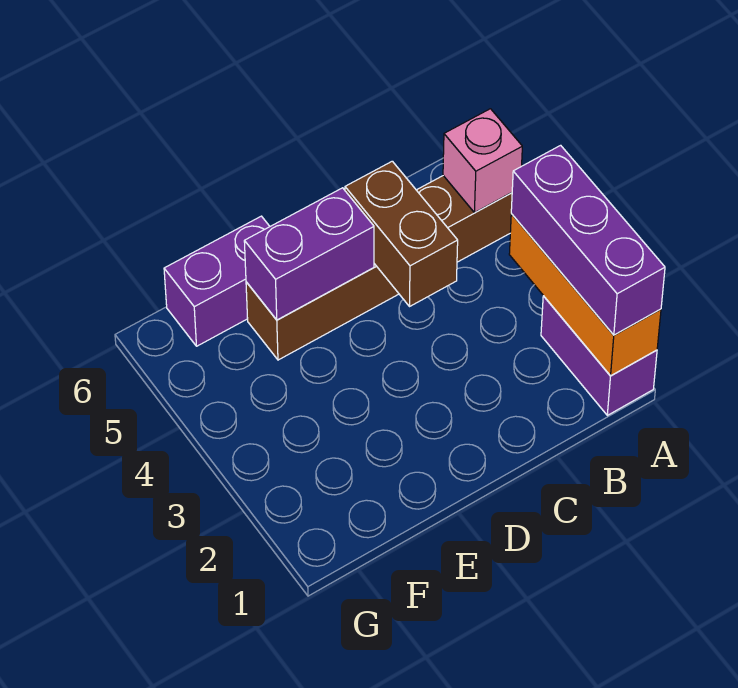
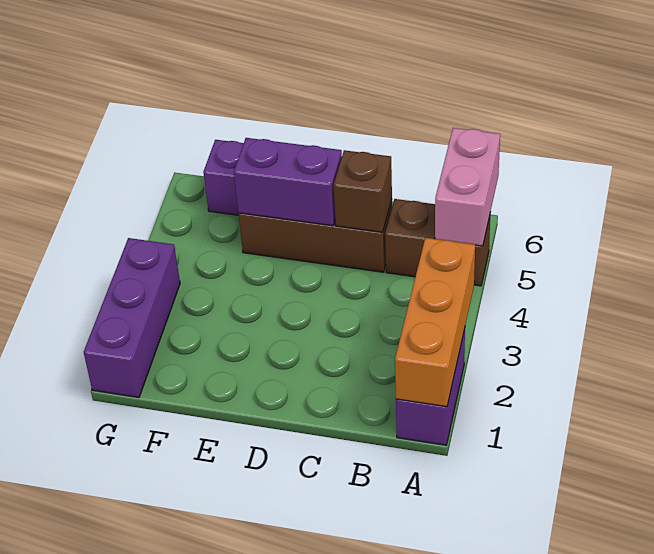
purple brick A1:A3 level 3 -> purple brick G1:G3 level 1
pink brick A5 level 2 -> pink brick A5:A6 level 2
brown brick C4:C5 level 2 -> brown brick C5 level 2

